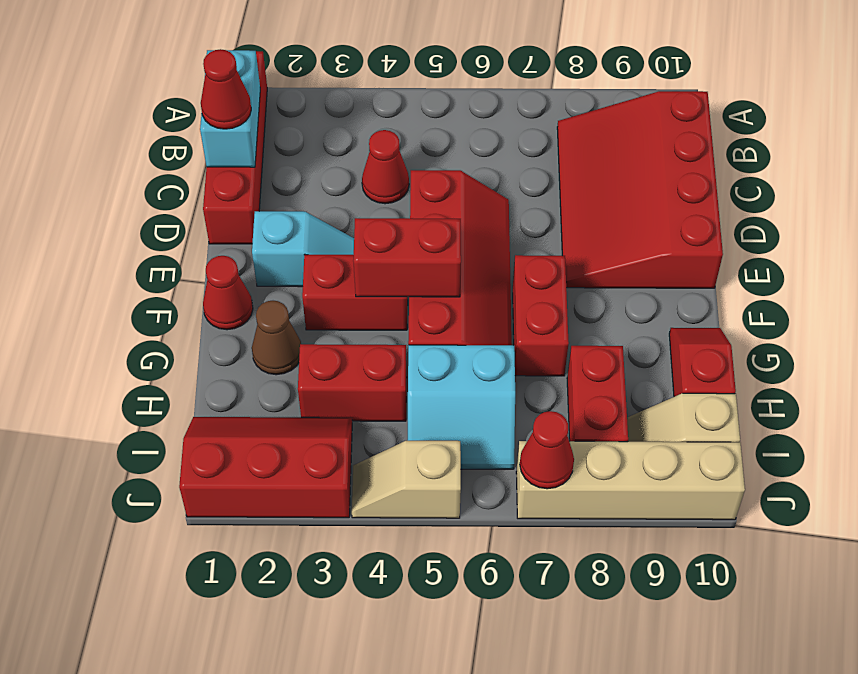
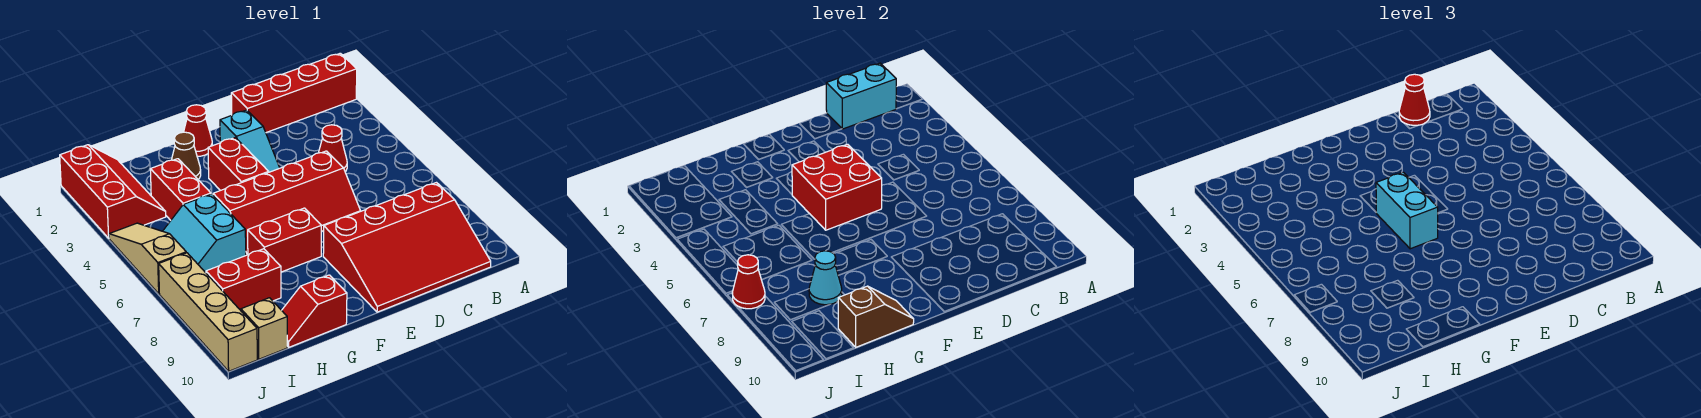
red slope B8:E10 level 1 top 10 -> red slope B8:E10 level 1 top 8
red brick F4:F5 level 2 -> red brick E4:F5 level 2
none -> cyan brick F5:F6 level 3
red slope G10:H10 level 1 top H -> red slope G10:H10 level 1 top G
none -> brown slope G10:H10 level 2 top H
none -> cyan cone H8 level 2
tan slope J4:J5 level 1 top 5 -> tan slope J4:J6 level 1 top 6

